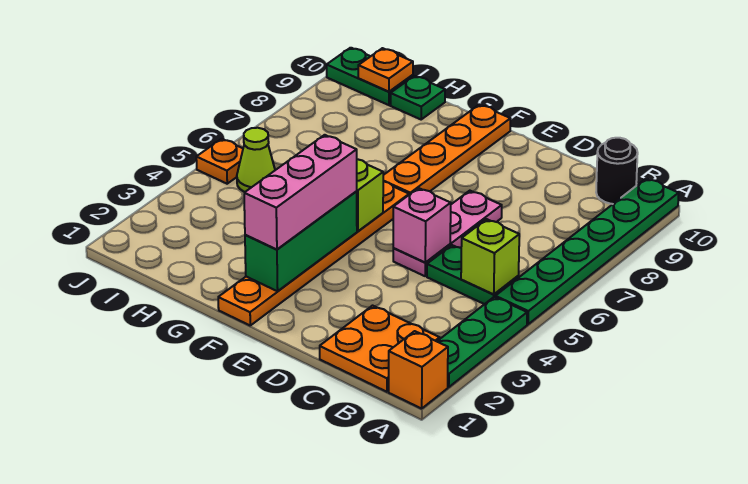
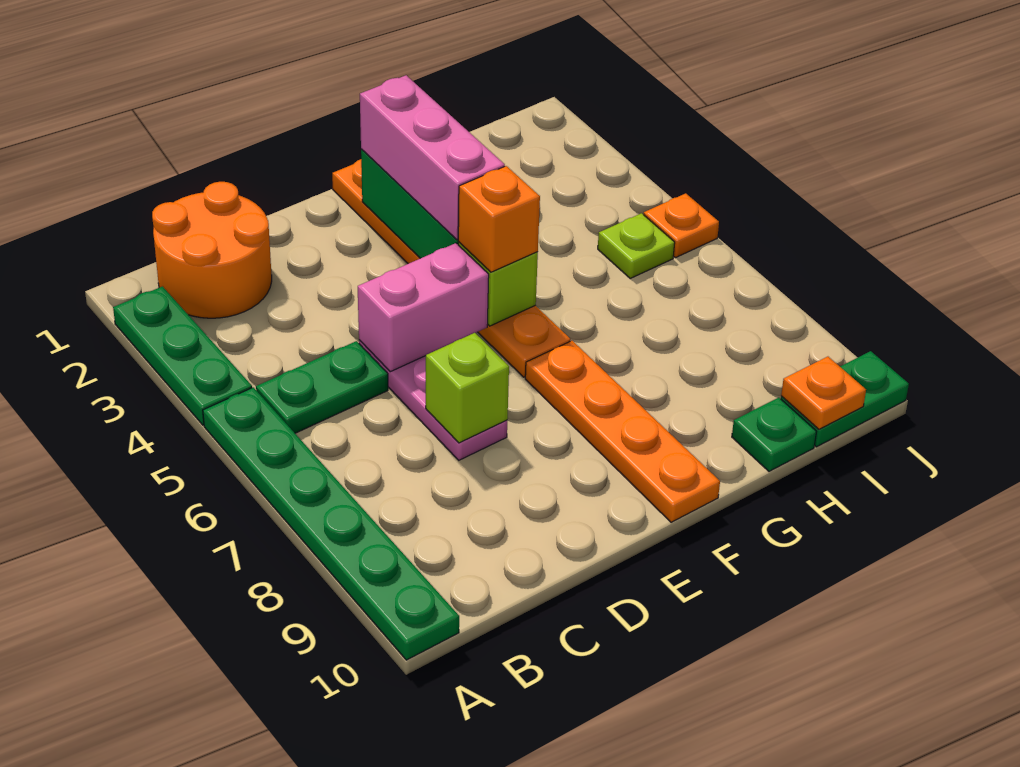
orange brick A1 level 1 -> orange brick F5 level 3
orange plate B1:C2 level 1 -> orange round brick B1:C2 level 1
lime brick B5 level 2 -> lime brick D7 level 2
black round brick B10 level 1 -> none
pink brick D5 level 2 -> pink brick D5:E5 level 2
lime cone I5 level 1 -> lime plate I5 level 1

